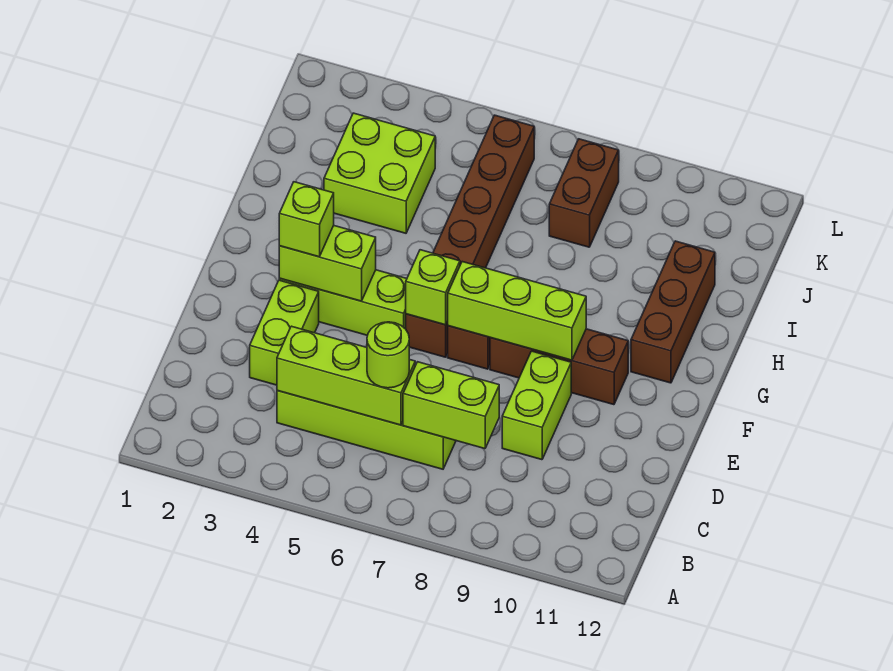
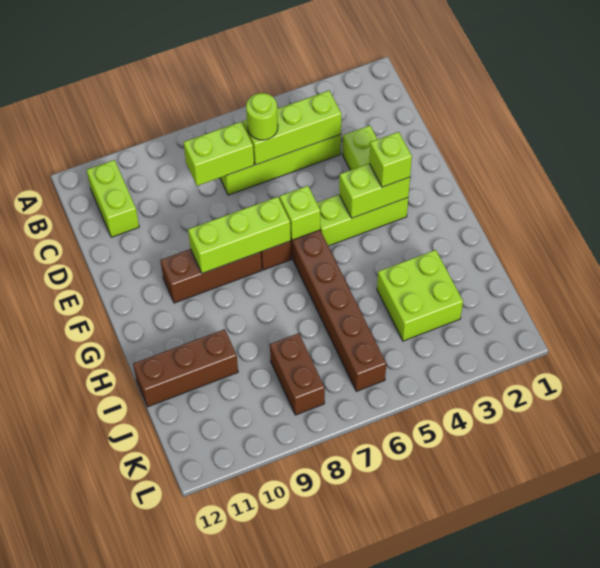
lime brick D9:E9 level 1 -> lime brick B11:C11 level 1
brown brick G11:I11 level 1 -> brown brick I10:I12 level 1

